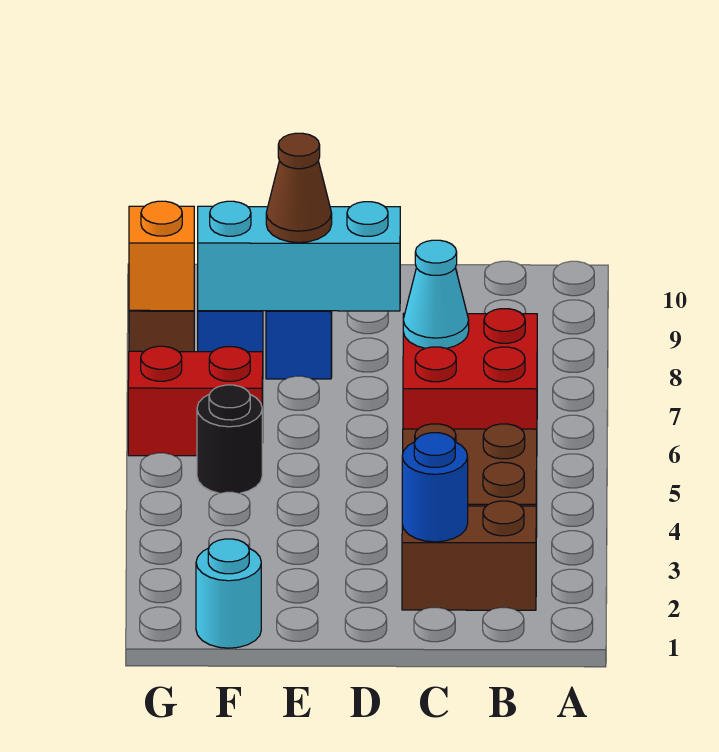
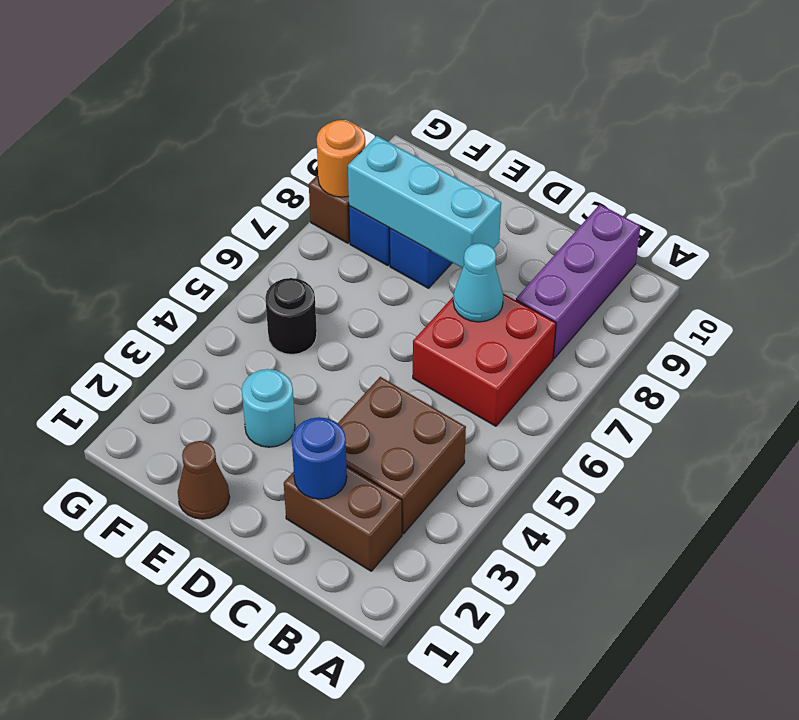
none -> purple brick B8:B10 level 1
brown cone E8 level 3 -> brown cone E1 level 1
cyan round brick F1 level 1 -> cyan round brick E3 level 1
red brick F6:G6 level 1 -> none
orange brick G8 level 2 -> orange round brick G8 level 2

